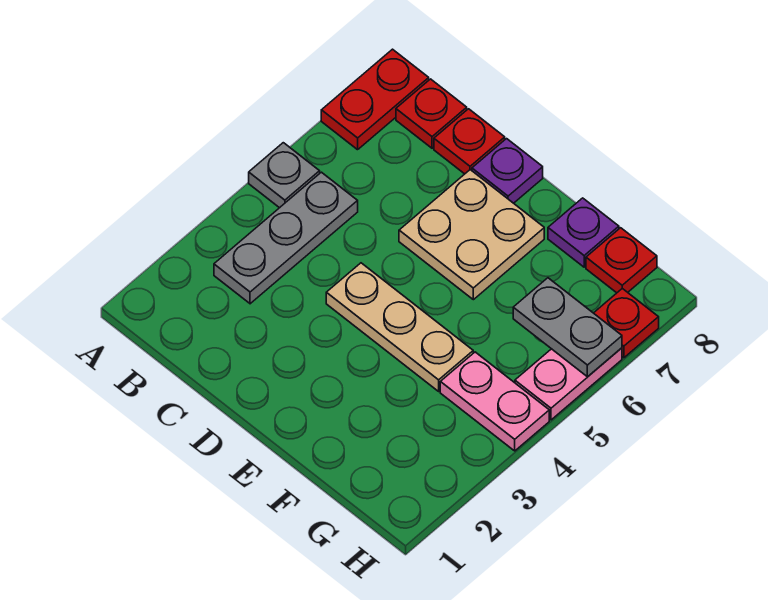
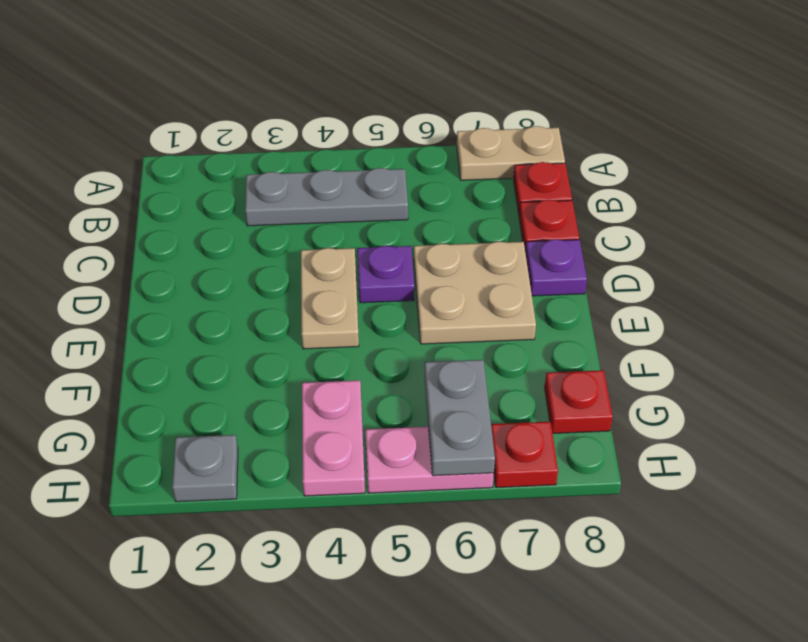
grey plate A5 level 1 -> grey plate H2 level 1
red plate A7:A8 level 1 -> tan plate A7:A8 level 1
tan plate D4:F4 level 1 -> tan plate D4:E4 level 1
purple plate F8 level 1 -> purple plate D5 level 1

